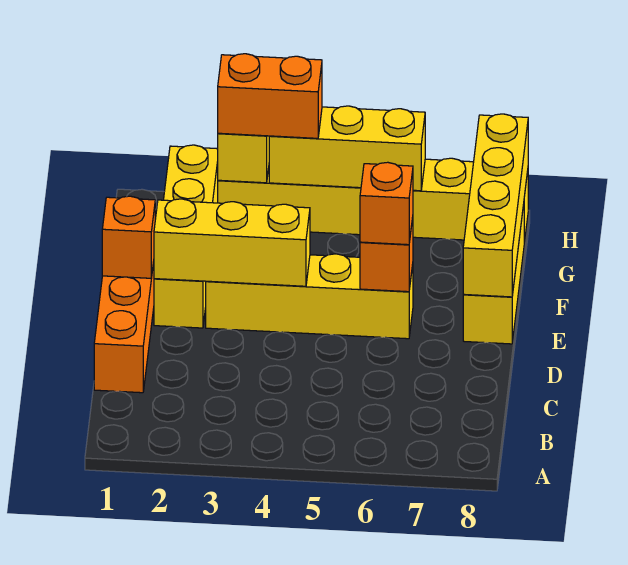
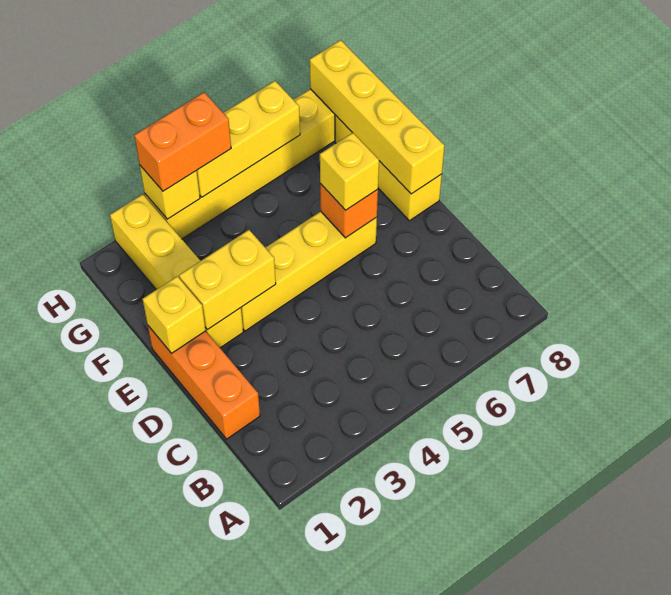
orange brick E1 level 2 -> yellow brick E1 level 2
yellow brick E2:E4 level 2 -> yellow brick E2:E3 level 2
orange brick E6 level 3 -> yellow brick E6 level 3

